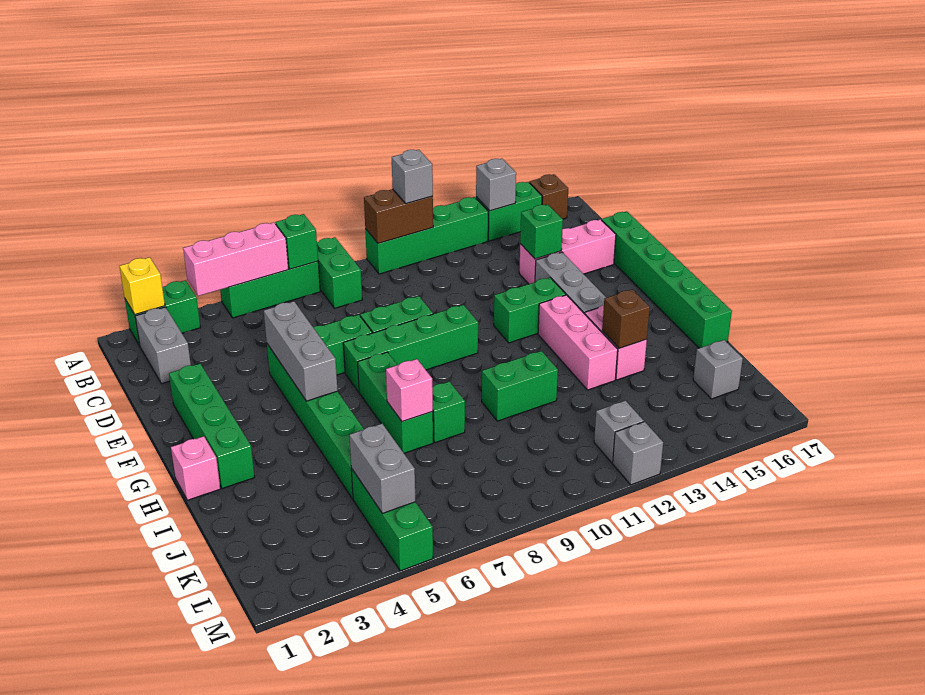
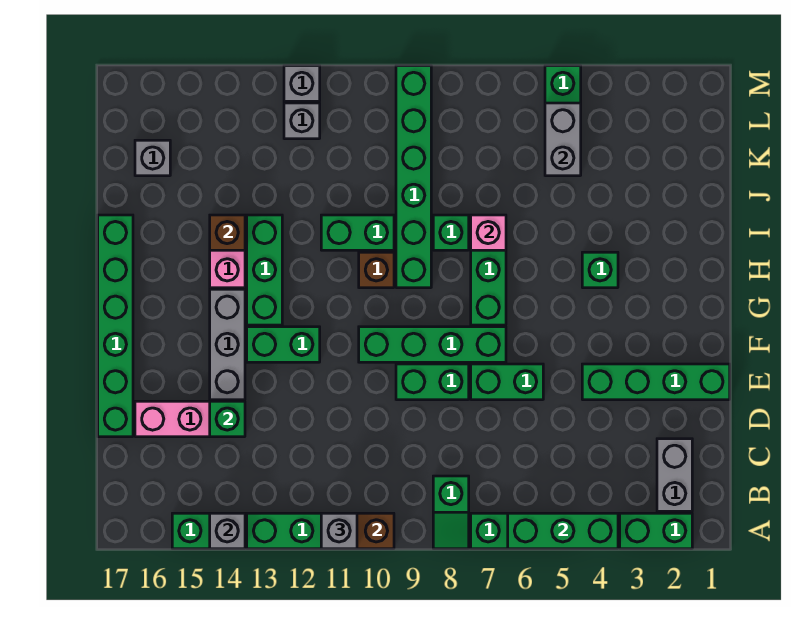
yellow brick A2 level 2 -> none
pink brick A4:A6 level 2 -> green brick A4:A6 level 2
green brick A7 level 2 -> green brick H4 level 1
green brick A8:B8 level 1 -> green slope A8:B8 level 1 top B
brown brick A16 level 1 -> brown brick H10 level 1
green brick E2:H2 level 1 -> green brick E1:E4 level 1
green brick E5:J5 level 1 -> green brick H9:M9 level 1
grey brick E5:G5 level 2 -> none
pink brick G13:I13 level 1 -> green brick G13:I13 level 1
pink brick H1 level 1 -> none

